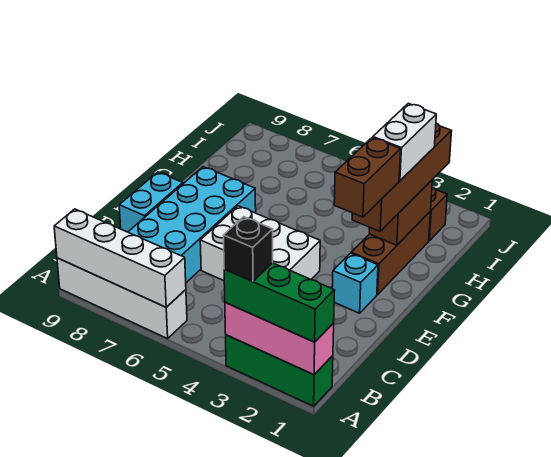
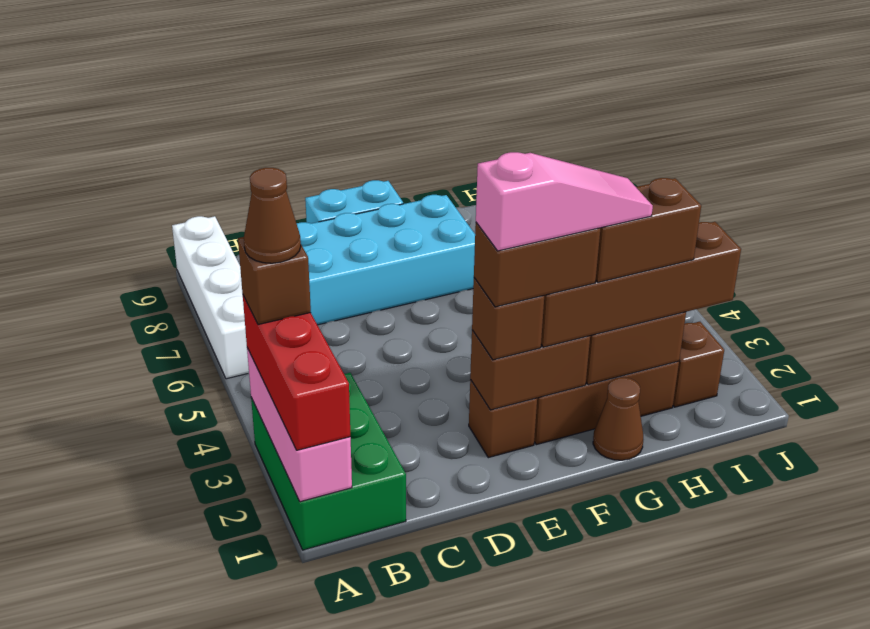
green brick A1:A3 level 1 -> green brick A1:B3 level 1
green brick A1:A3 level 3 -> red brick A1:A3 level 3
black brick A3 level 4 -> brown brick A3 level 4
none -> brown cone A3 level 5
white brick A6:A9 level 2 -> none
white brick D4:E6 level 1 -> none
cyan brick E2 level 1 -> brown brick E2 level 1
none -> brown brick E2:F2 level 2
none -> brown brick E2 level 3
none -> pink slope E2:G2 level 5 top E
none -> brown cone G1 level 1
white brick G2:H2 level 4 -> brown brick G2:H2 level 4

